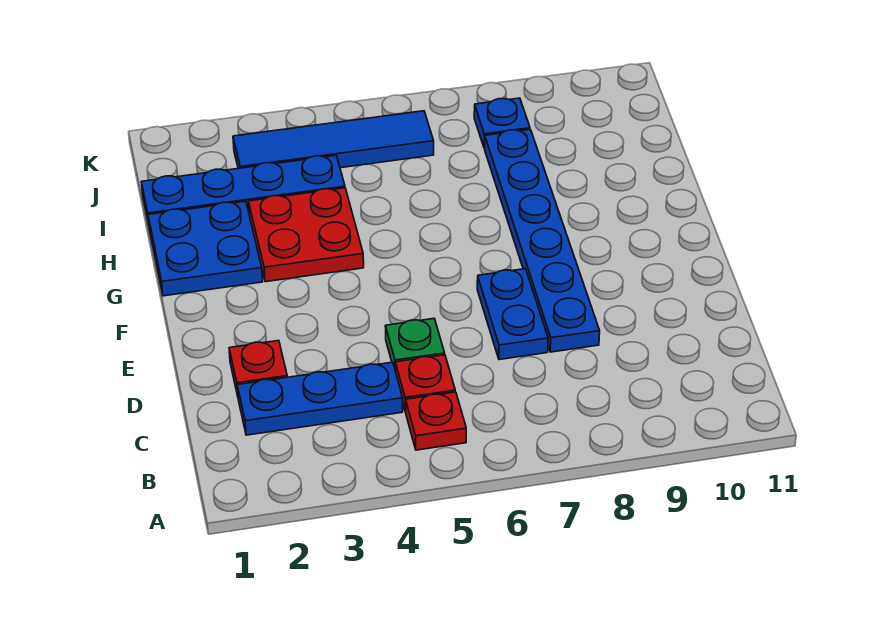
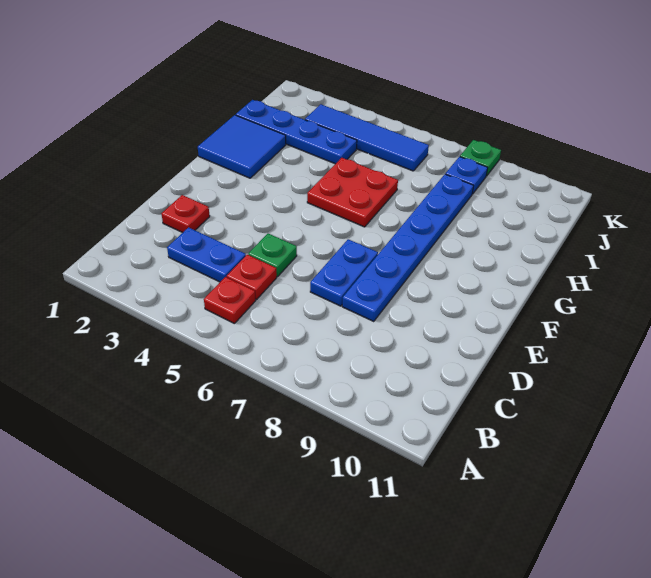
blue plate C2:C4 level 1 -> blue plate C3:C4 level 1
blue plate G1:H2 level 1 -> blue tile G1:H2 level 1
red plate G3:H4 level 1 -> red plate G5:H6 level 1
none -> green plate K8 level 1

